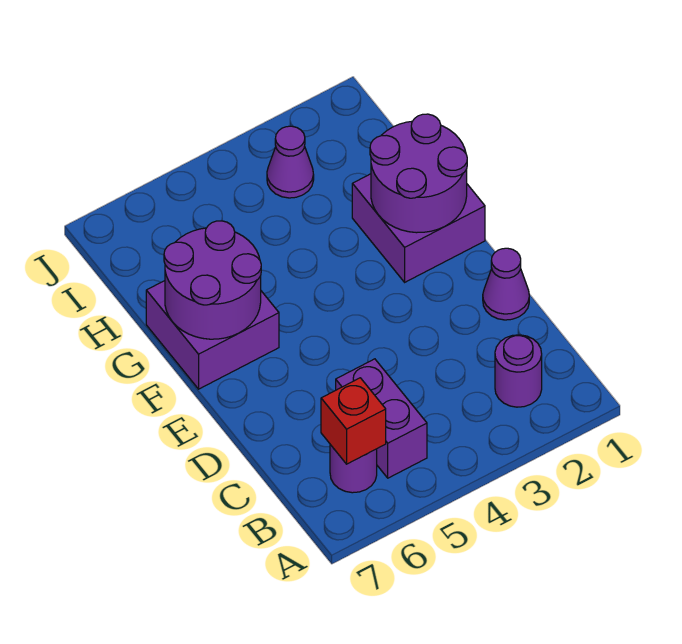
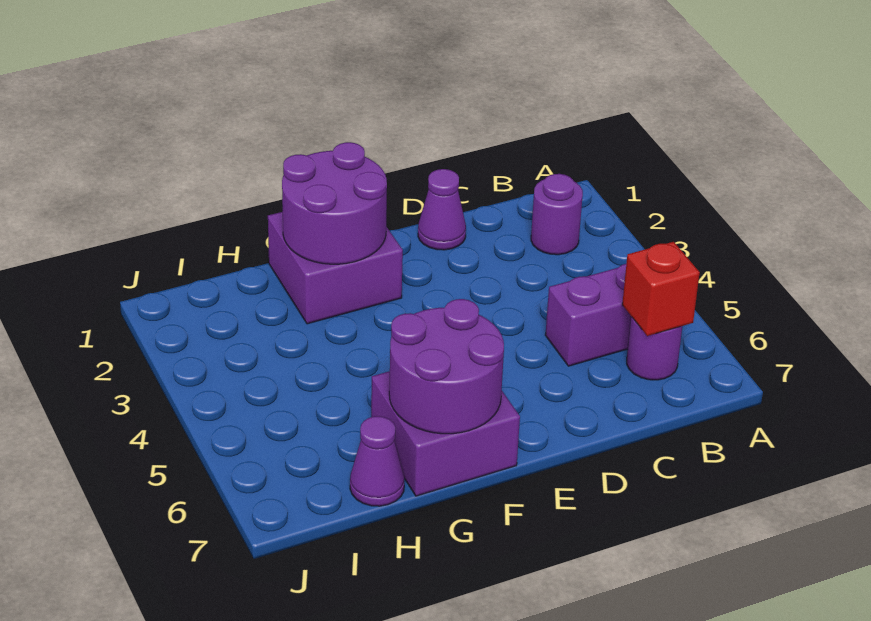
purple cone I3 level 1 -> purple cone H7 level 1

